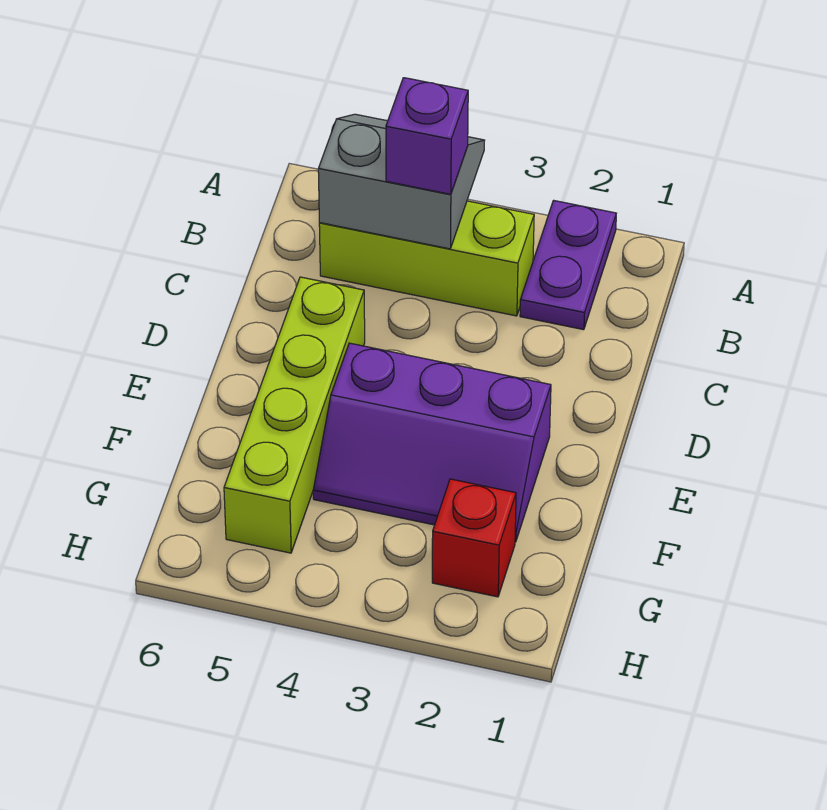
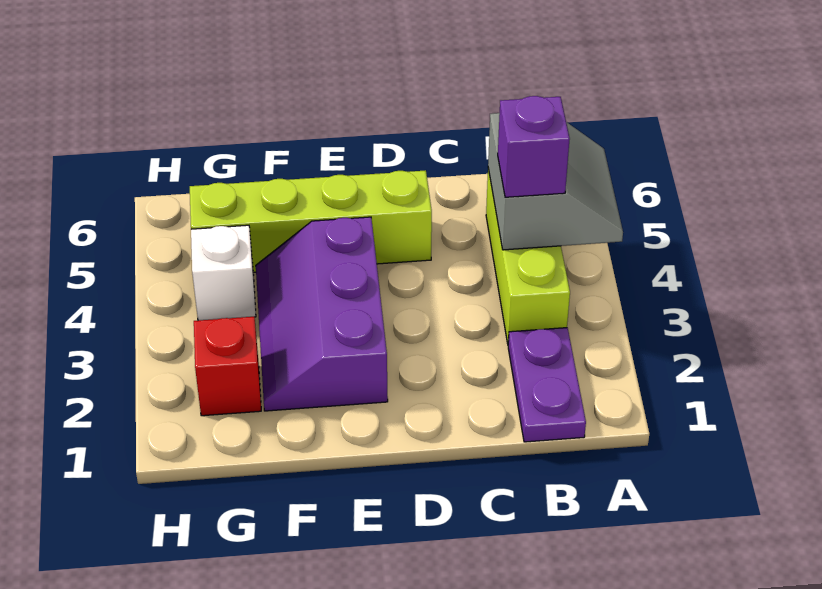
purple plate A2:B2 level 1 -> purple plate B1:B2 level 1
none -> white brick G4 level 1

